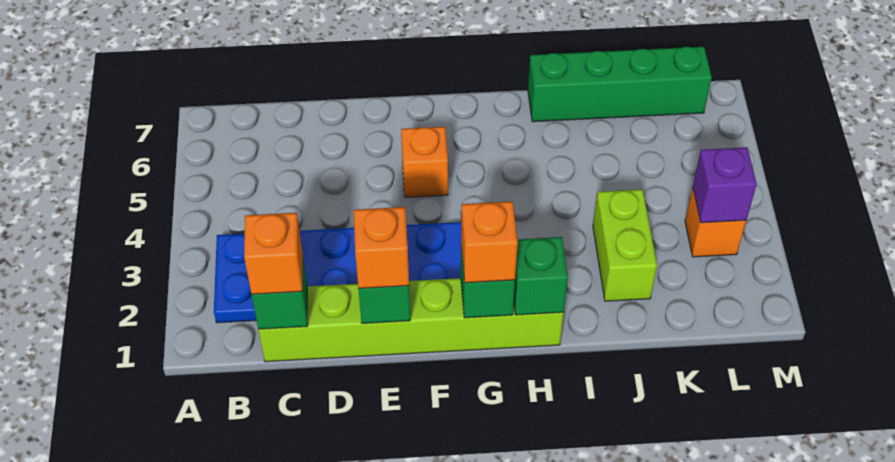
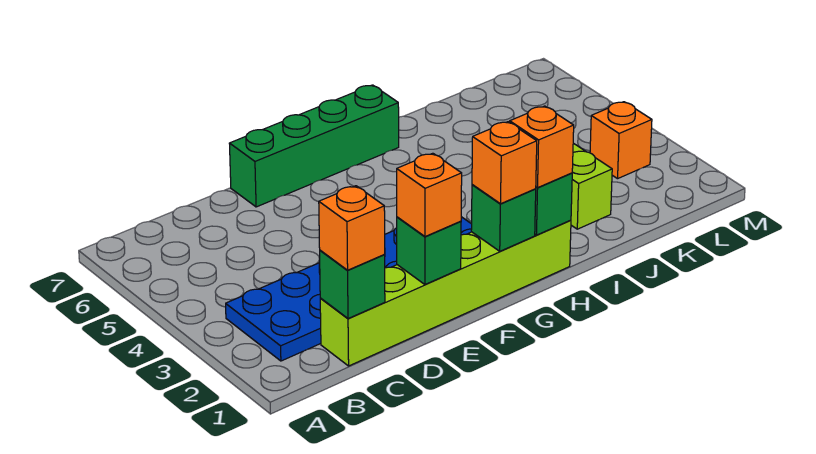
orange brick F5 level 1 -> orange brick H1 level 3
green brick I7:L7 level 1 -> green brick E7:H7 level 1
purple brick L3 level 2 -> none

